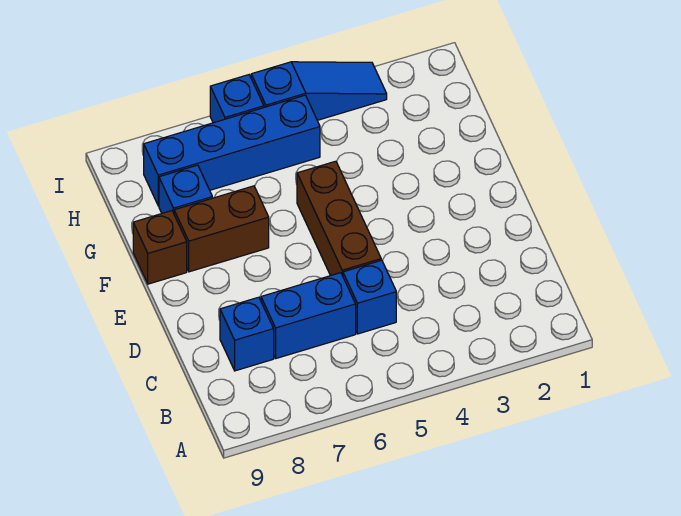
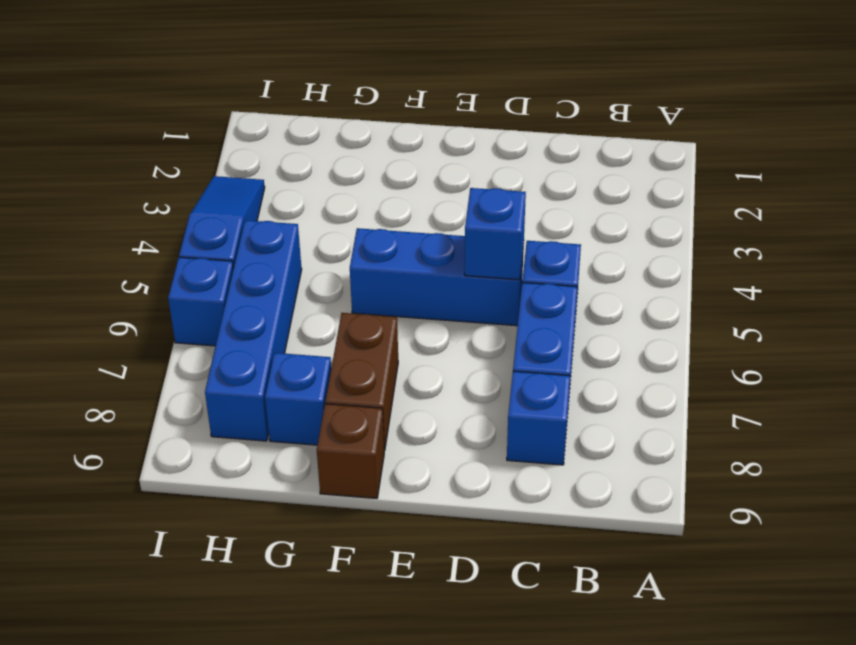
brown brick D5:F5 level 1 -> blue brick D5:F5 level 1
none -> blue brick D5 level 2

